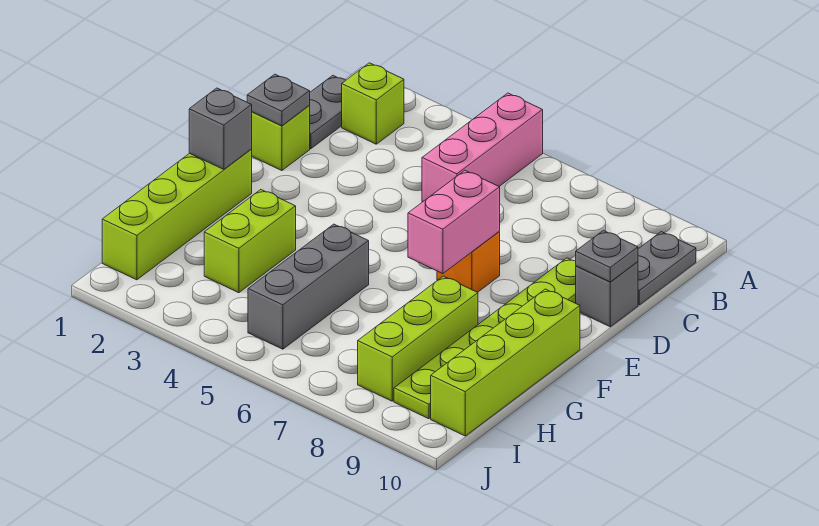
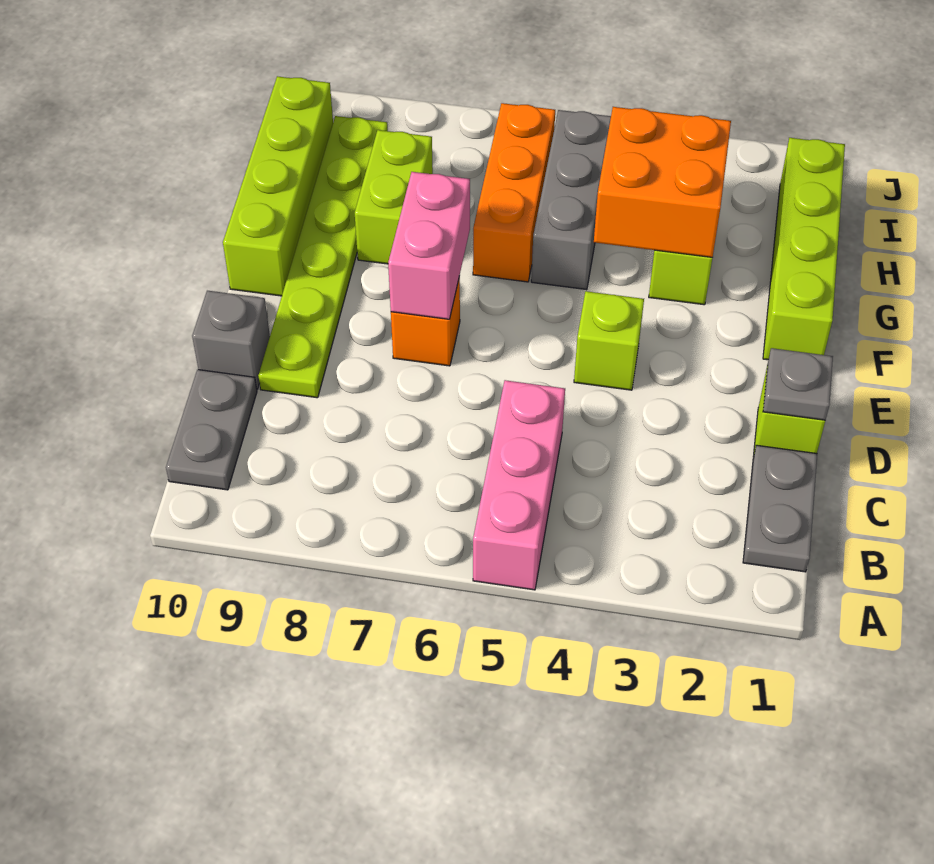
lime brick B2 level 1 -> lime brick E4 level 1
grey plate D10 level 2 -> none
grey brick F1 level 2 -> none
none -> orange brick G3:H4 level 2
none -> orange brick G6:I6 level 1
lime brick G8:I8 level 1 -> lime brick G8:H8 level 1

